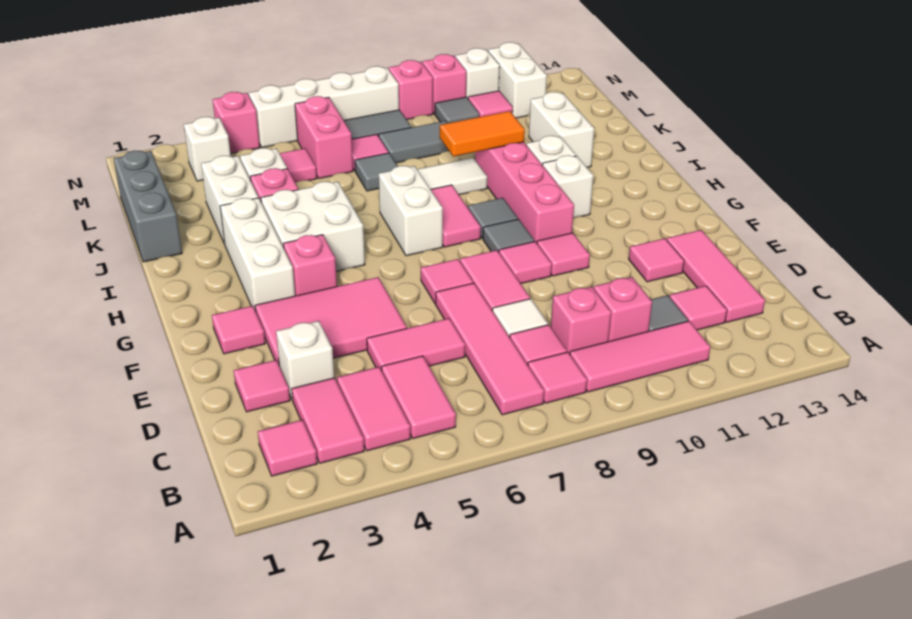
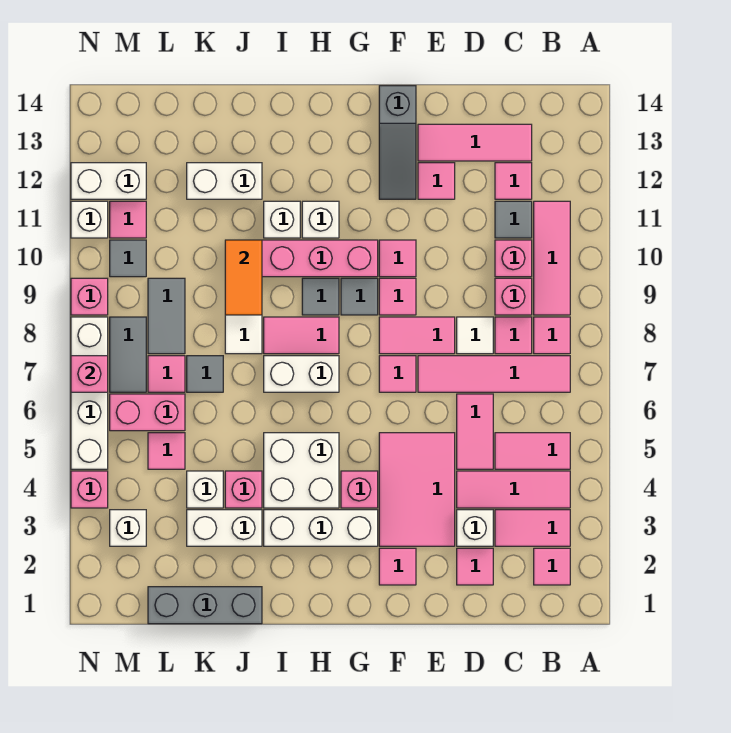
pink tile B4:C4 level 1 -> pink tile B4:D4 level 1
none -> grey slope F12:F14 level 1 top 14
pink brick N10 level 1 -> pink brick N7 level 2

